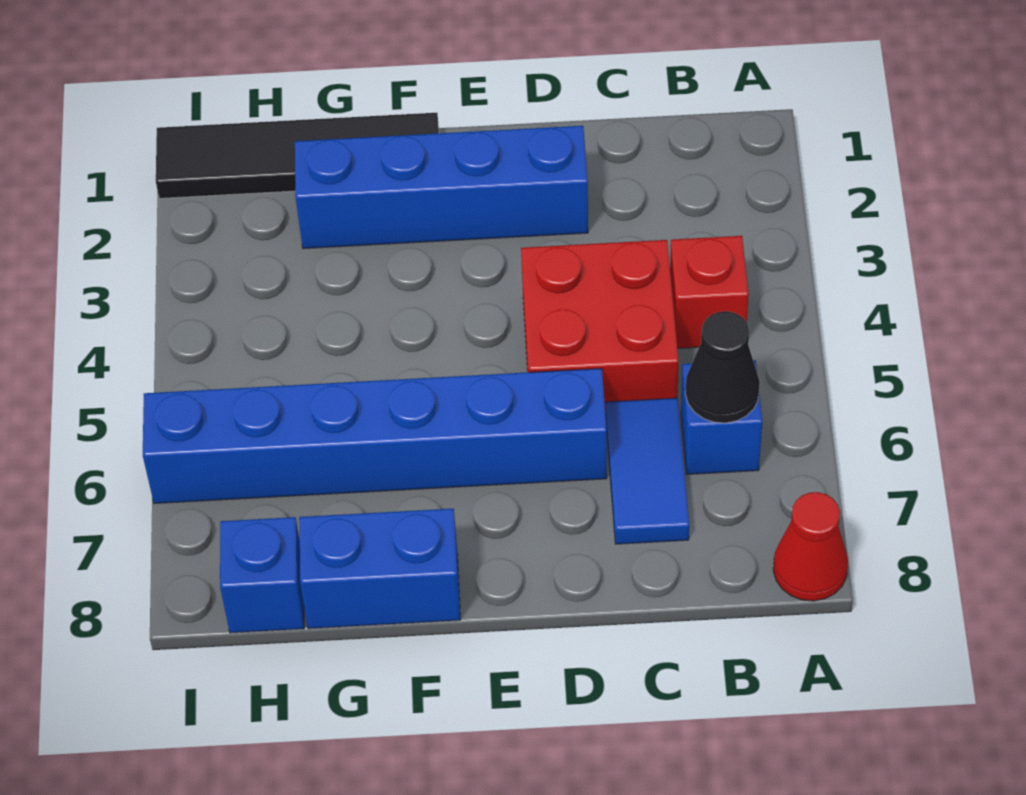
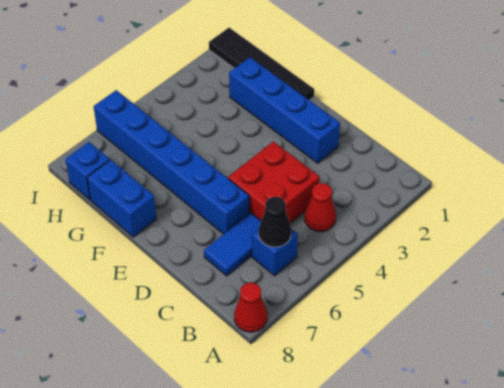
red brick B4 level 1 -> red cone B4 level 1

